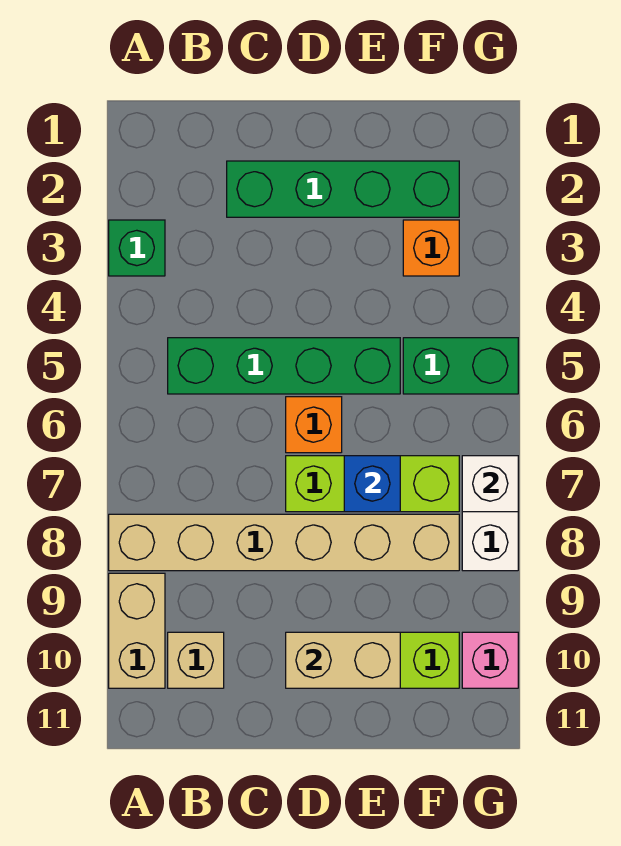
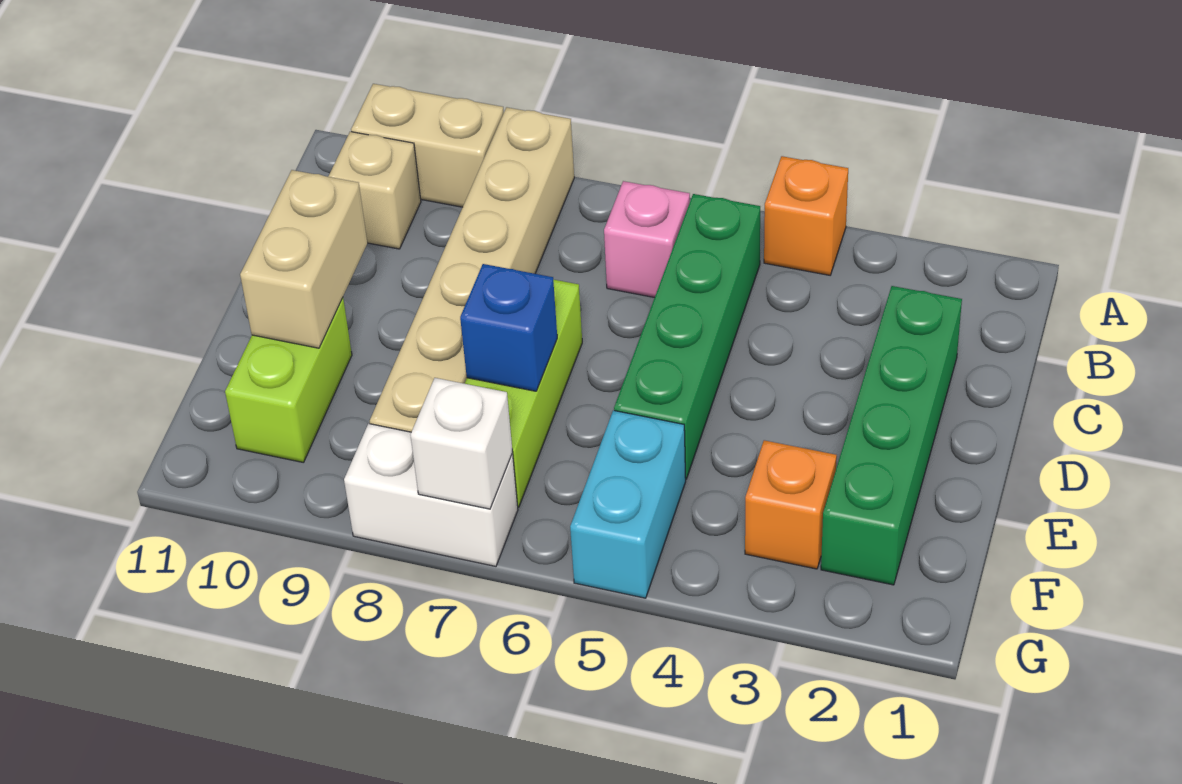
green brick A3 level 1 -> none
orange brick D6 level 1 -> orange brick A4 level 1
green brick F5:G5 level 1 -> cyan brick F5:G5 level 1
pink brick G10 level 1 -> pink brick B6 level 1

